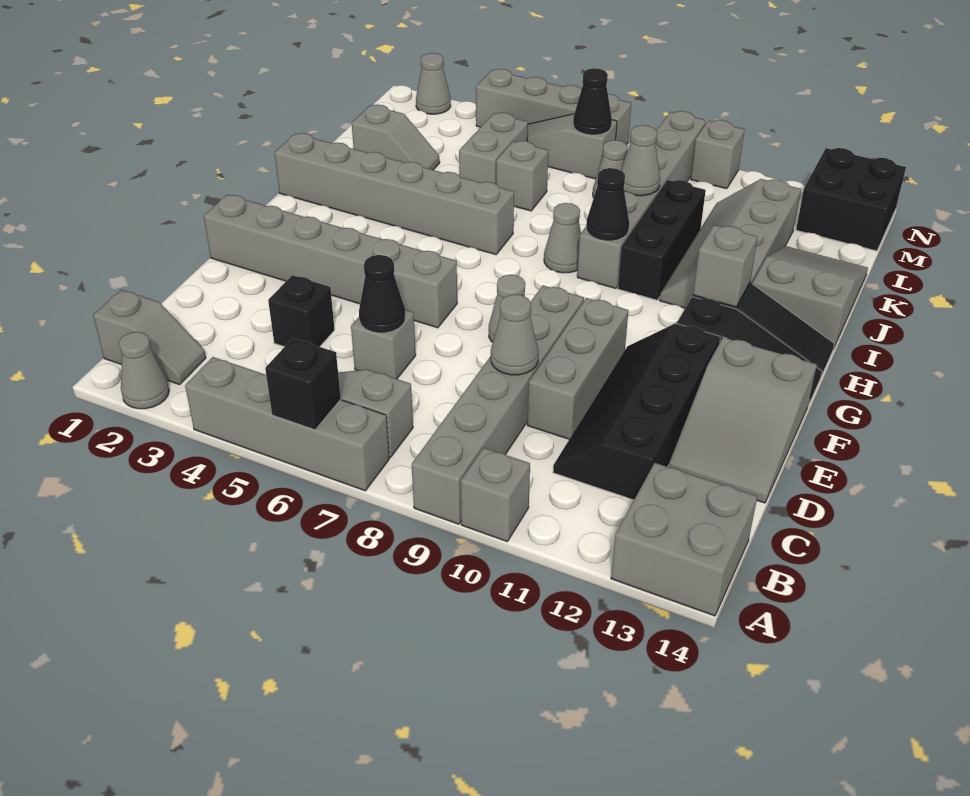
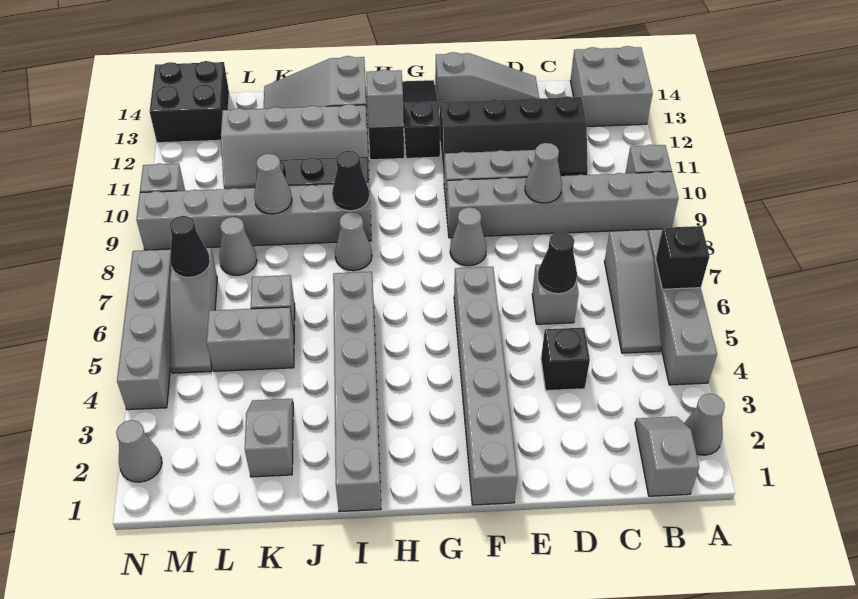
grey slope D13:F14 level 1 top F -> grey slope D14:F14 level 1 top F

